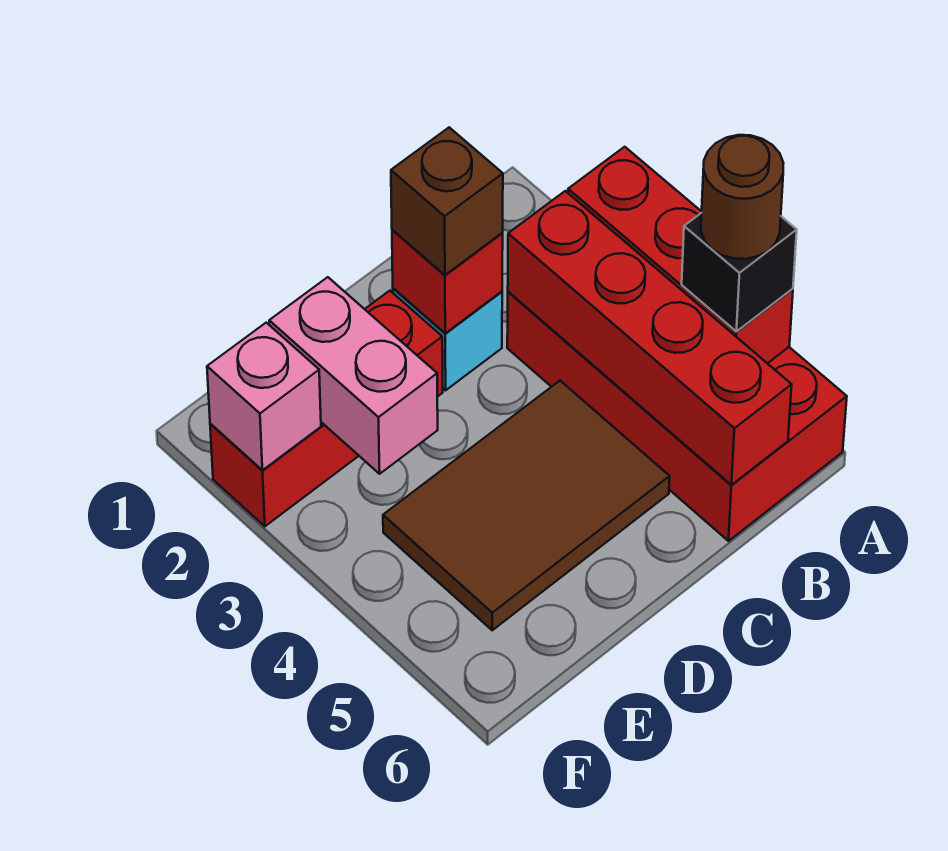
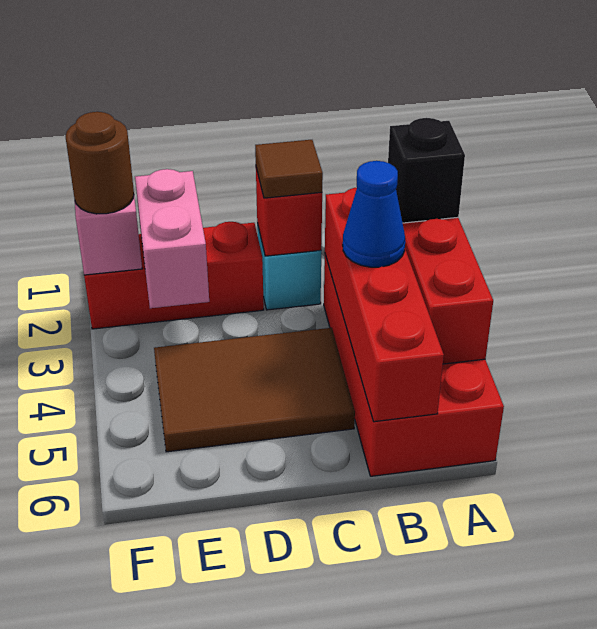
black brick A5 level 3 -> black brick A3 level 3
brown round brick A5 level 4 -> brown round brick F2 level 3
none -> blue cone B4 level 3
brown brick C2 level 3 -> brown tile C2 level 3

